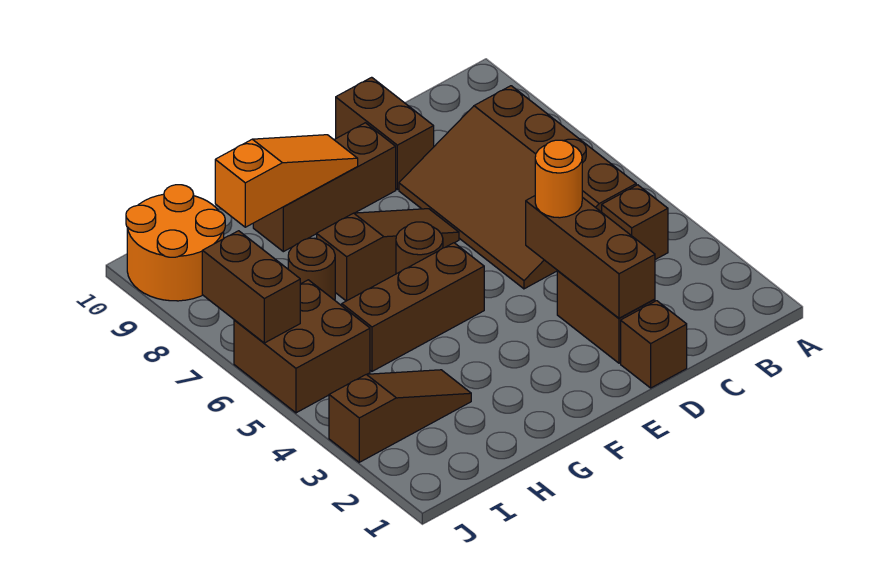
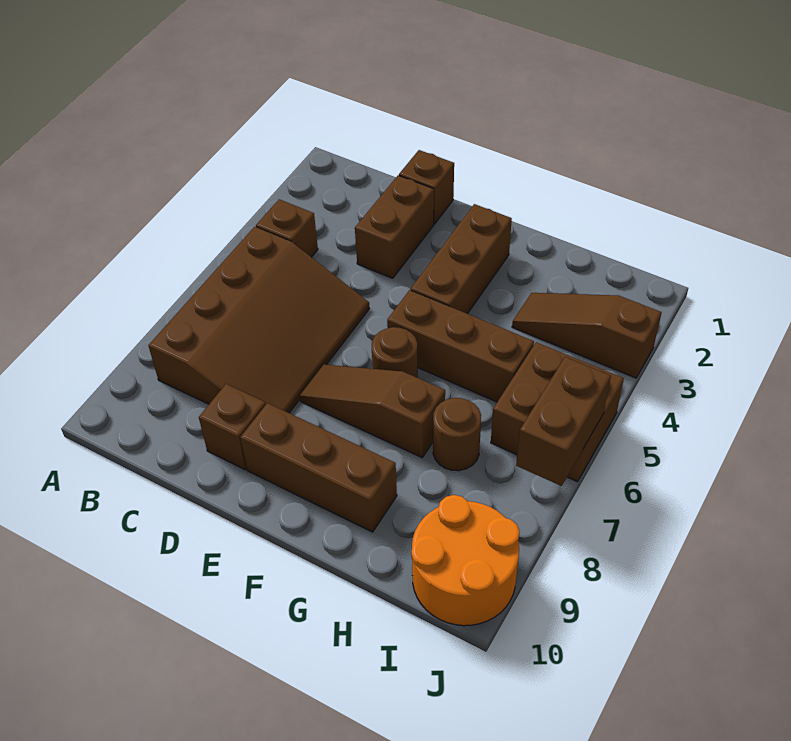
brown brick D2:D4 level 2 -> brown brick F2:F4 level 1
orange round brick D4 level 3 -> none
brown brick D9:D10 level 1 -> brown brick D9 level 1
orange slope F9:H9 level 2 top H -> none

